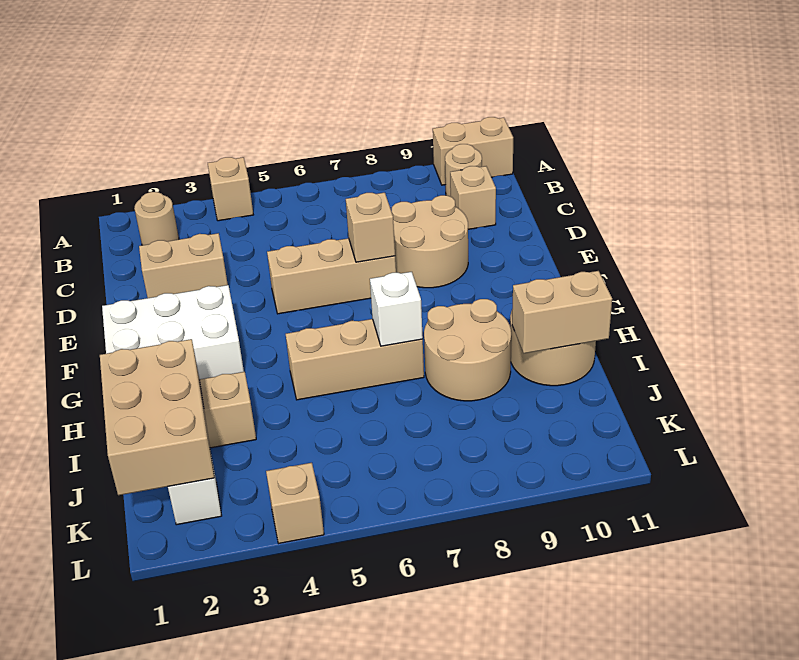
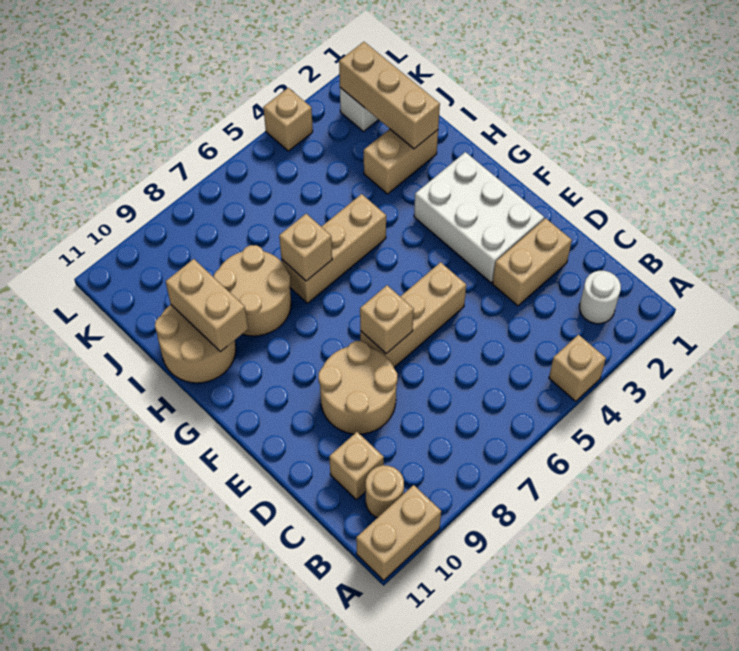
tan round brick B2 level 1 -> white round brick B2 level 1
white brick F1:G3 level 1 -> white brick E2:G3 level 1
white brick H7 level 2 -> tan brick H7 level 2
tan brick I1:K2 level 2 -> tan brick I2:K2 level 2
tan brick I10:I11 level 2 -> tan brick H10:I10 level 2

